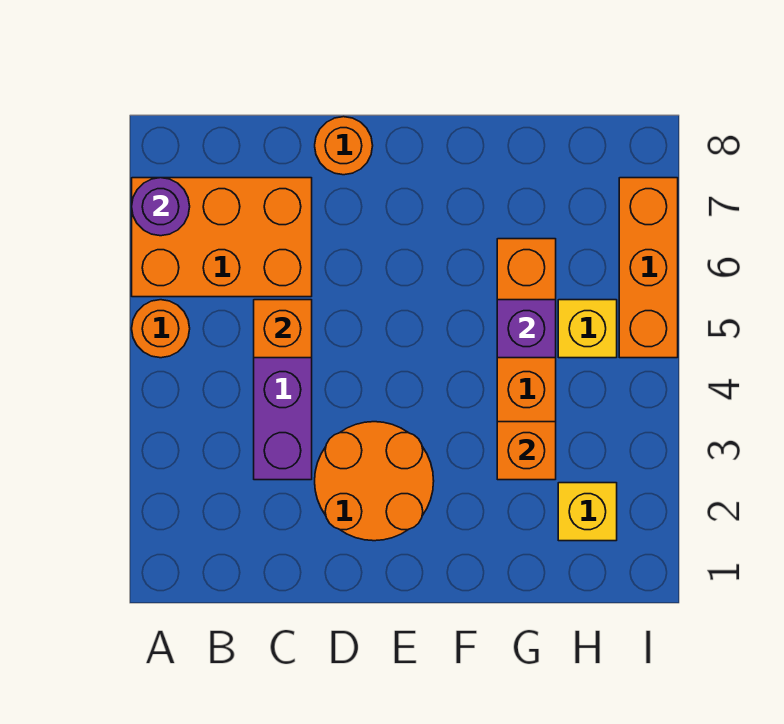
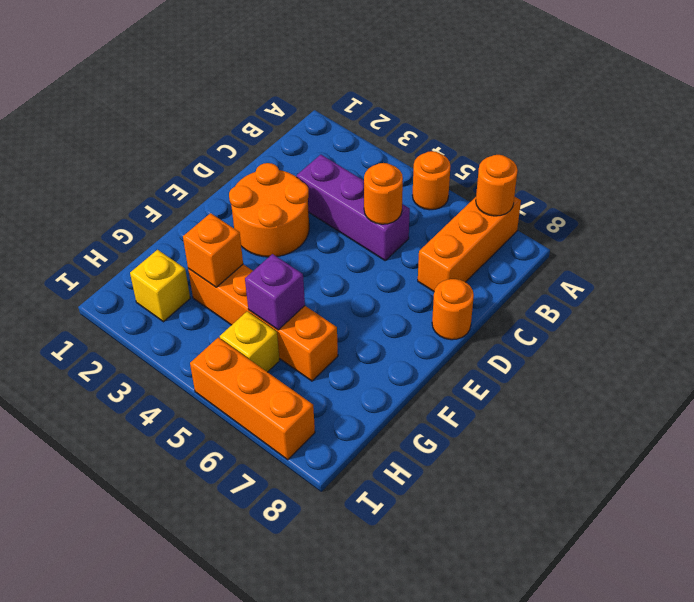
orange brick A6:C7 level 1 -> orange brick A7:C7 level 1
purple round brick A7 level 2 -> orange round brick A7 level 2
orange brick C5 level 2 -> orange round brick C5 level 2

